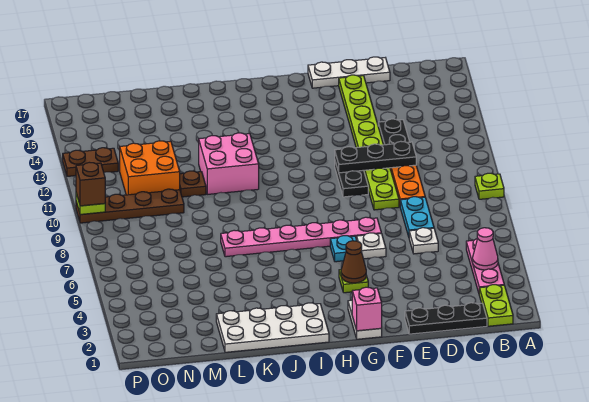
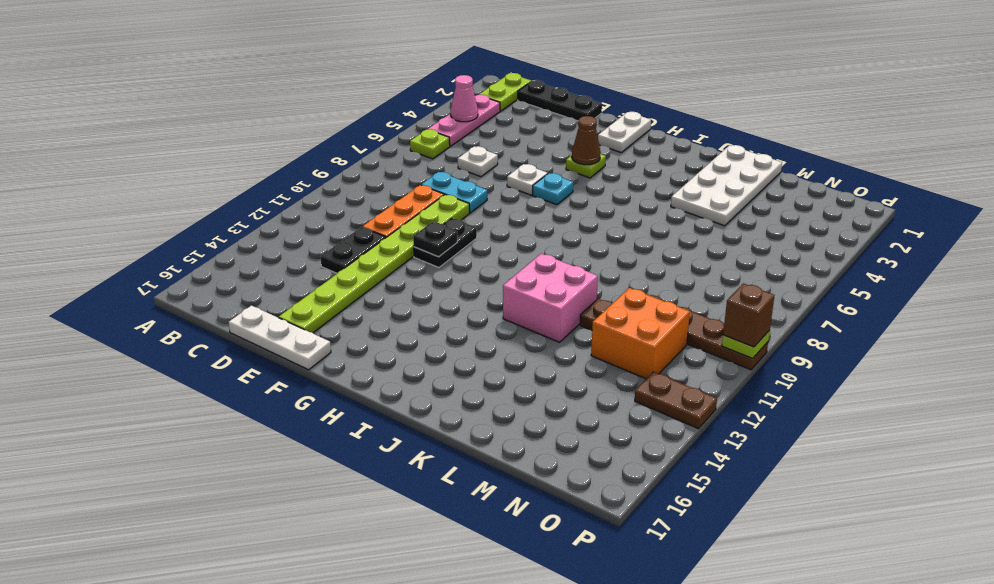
lime plate A9 level 1 -> lime plate B6 level 1
cyan plate D7:D8 level 1 -> cyan plate D8:E8 level 1
black plate D11:F11 level 2 -> black plate F11 level 2
pink plate F7:K7 level 1 -> none
pink brick G1 level 2 -> none
white plate I1:L2 level 1 -> white plate K1:L4 level 1

